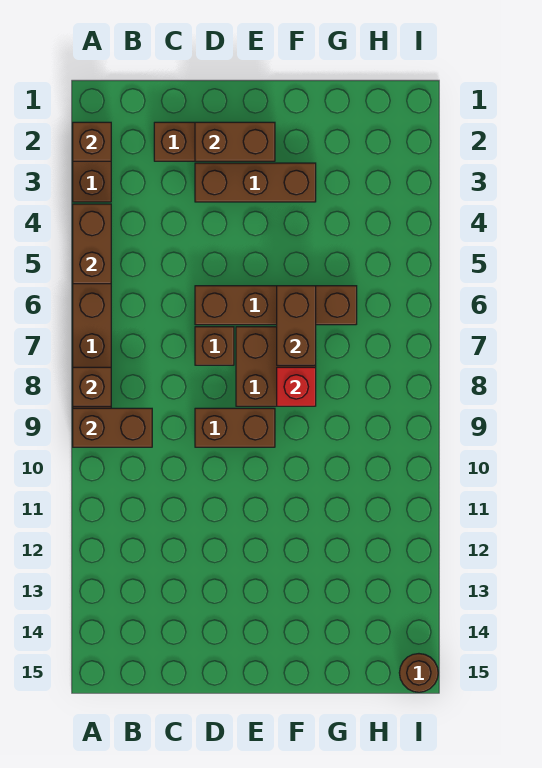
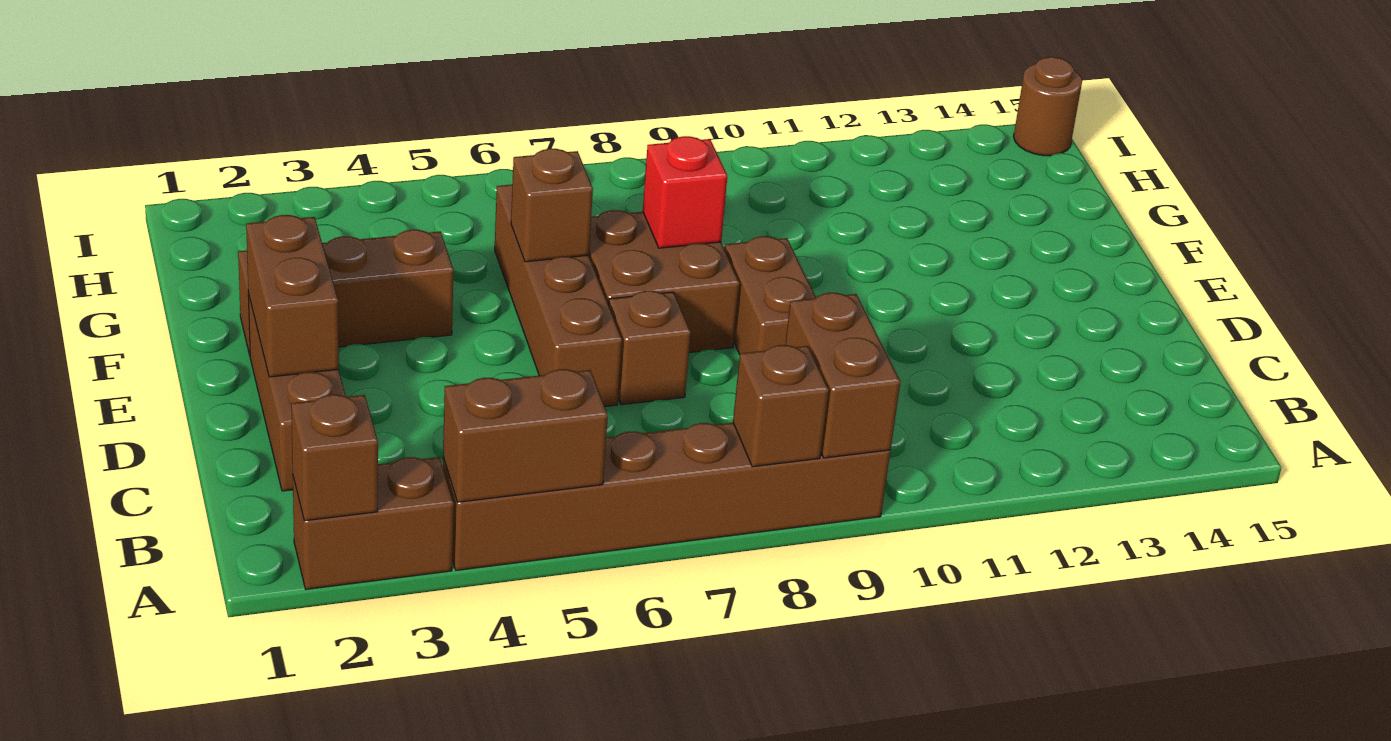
brown brick D3:F3 level 1 -> brown brick F2:F4 level 1
brown brick F6:F7 level 2 -> brown brick F6 level 2

